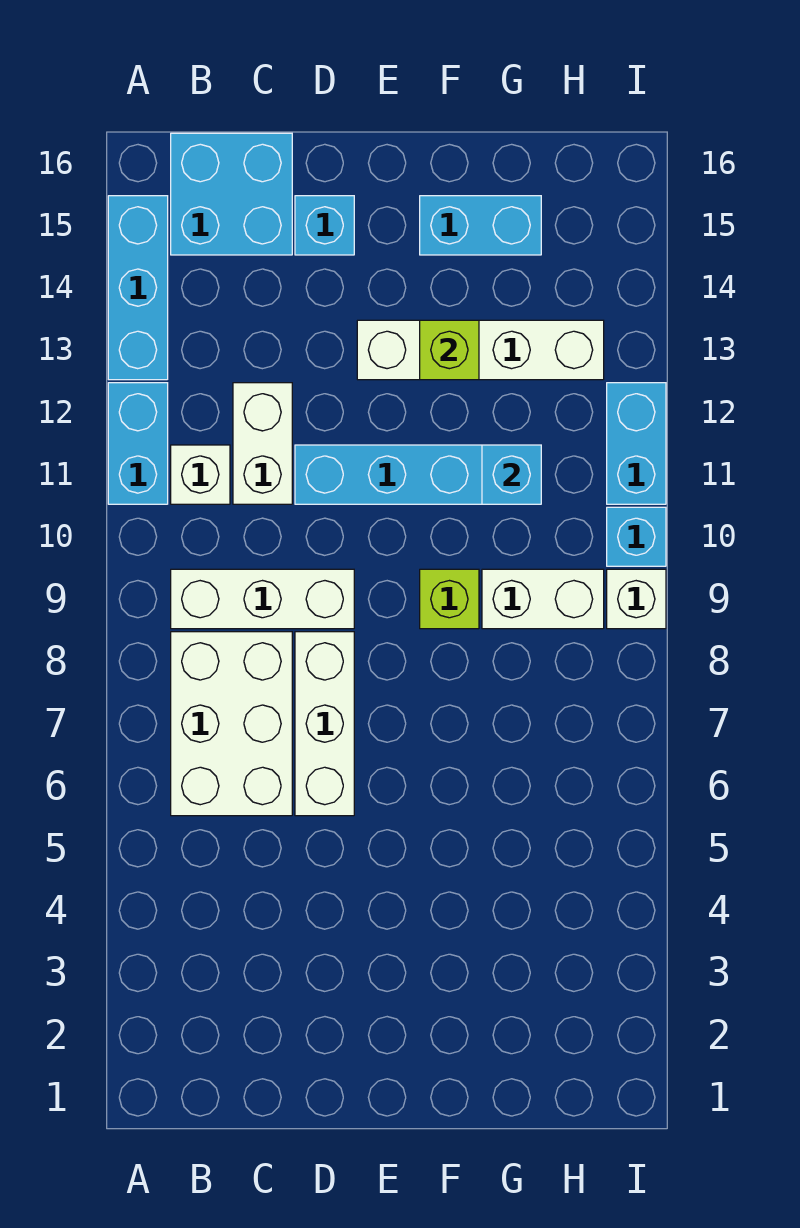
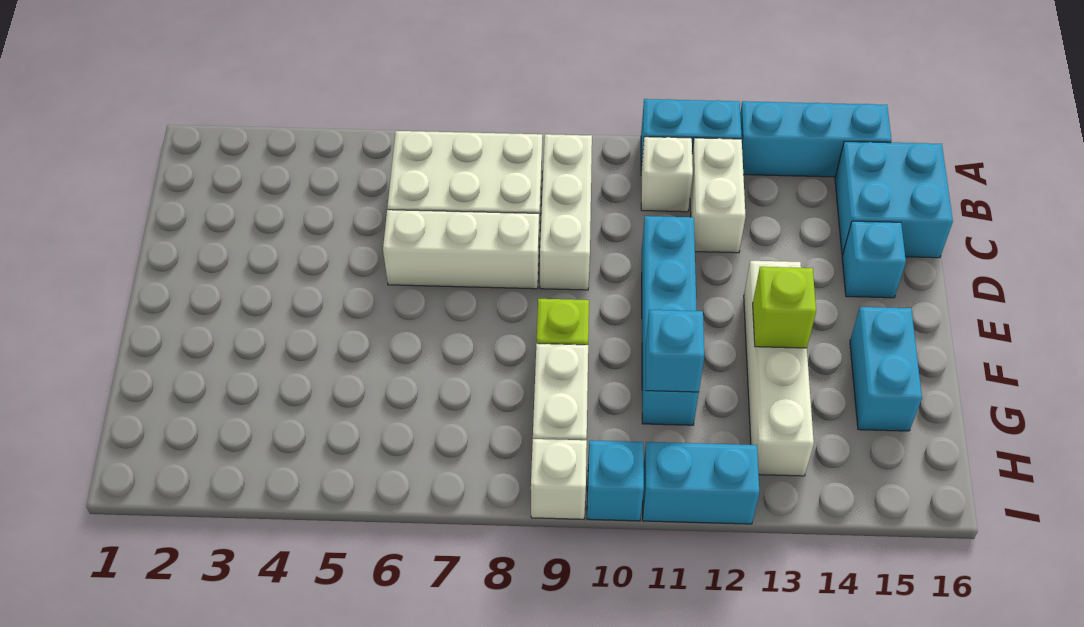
white brick C11:C12 level 1 -> white brick B12:C12 level 1

